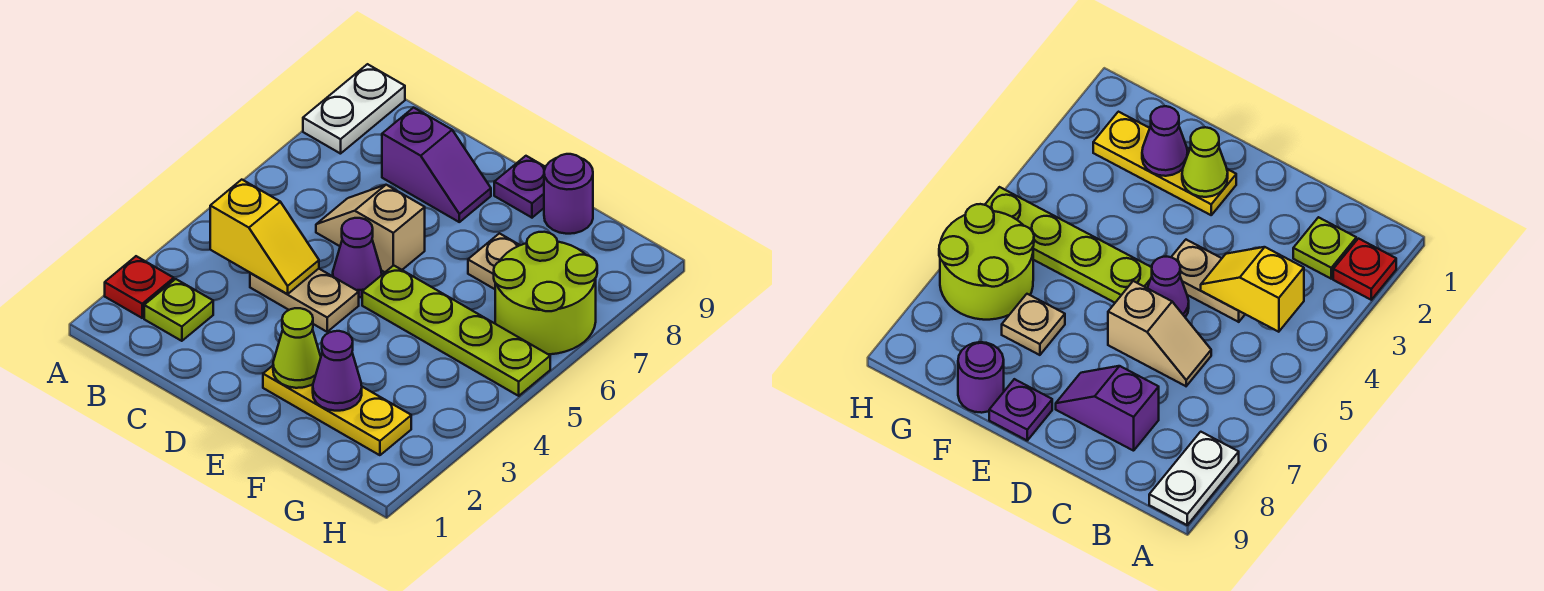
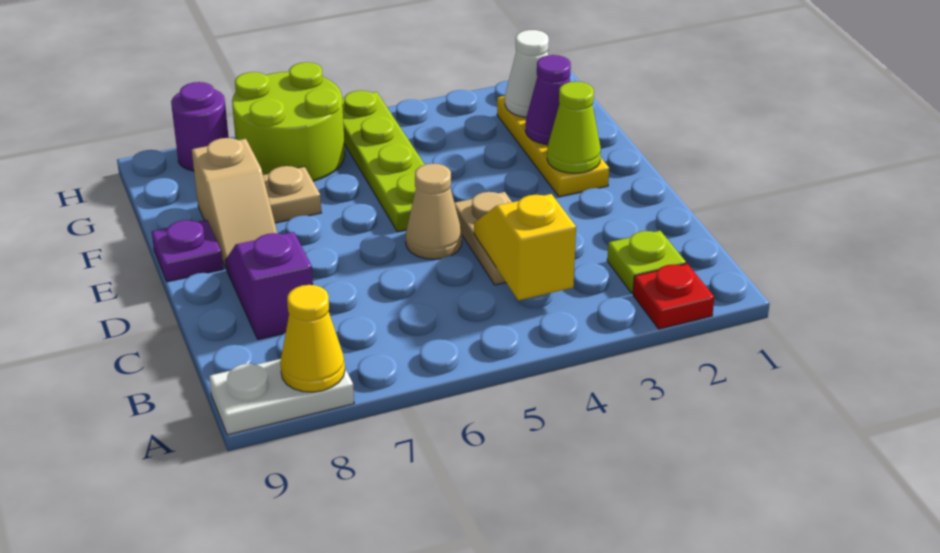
none -> yellow cone A8 level 2
tan slope C6:D6 level 1 top D -> tan slope E8:F8 level 1 top F
purple cone D5 level 1 -> tan cone D5 level 1
purple round brick F9 level 1 -> purple round brick H8 level 1
none -> white cone G2 level 2

